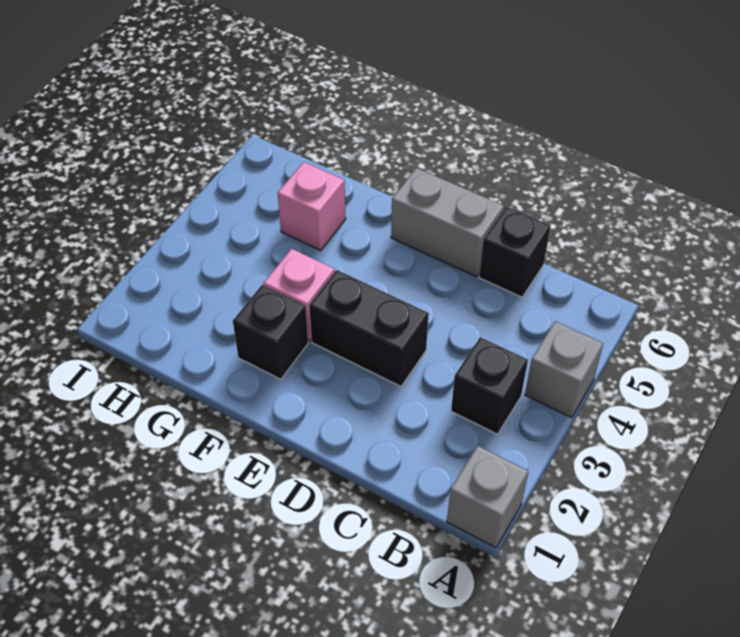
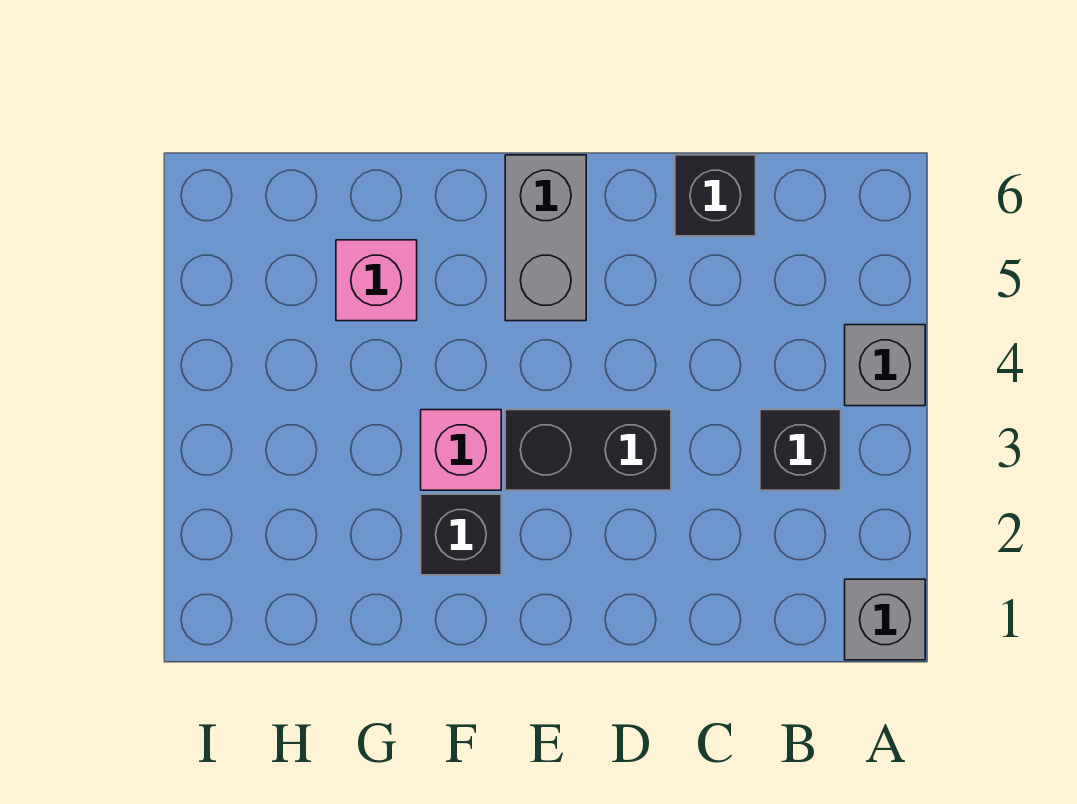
grey brick D6:E6 level 1 -> grey brick E5:E6 level 1

